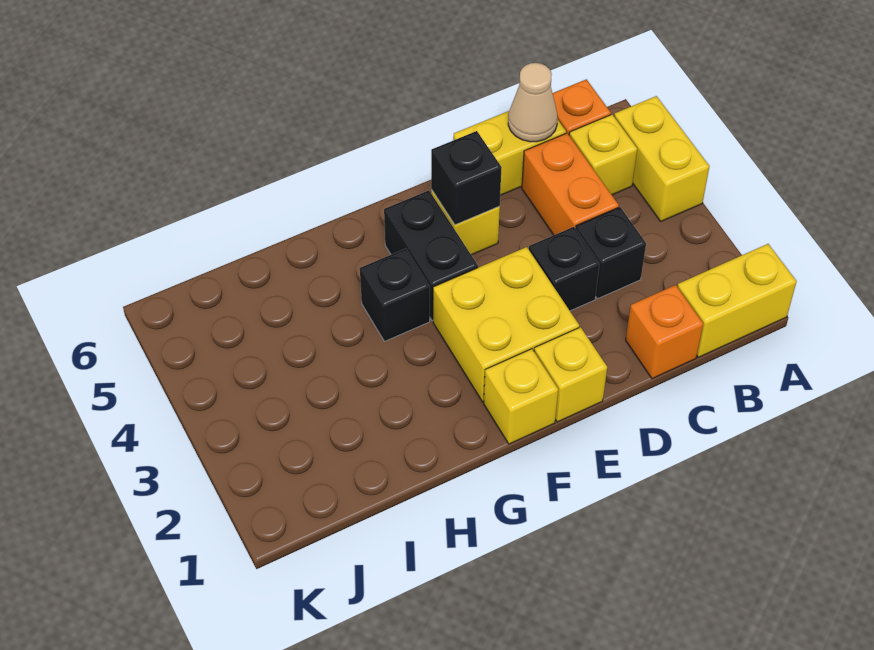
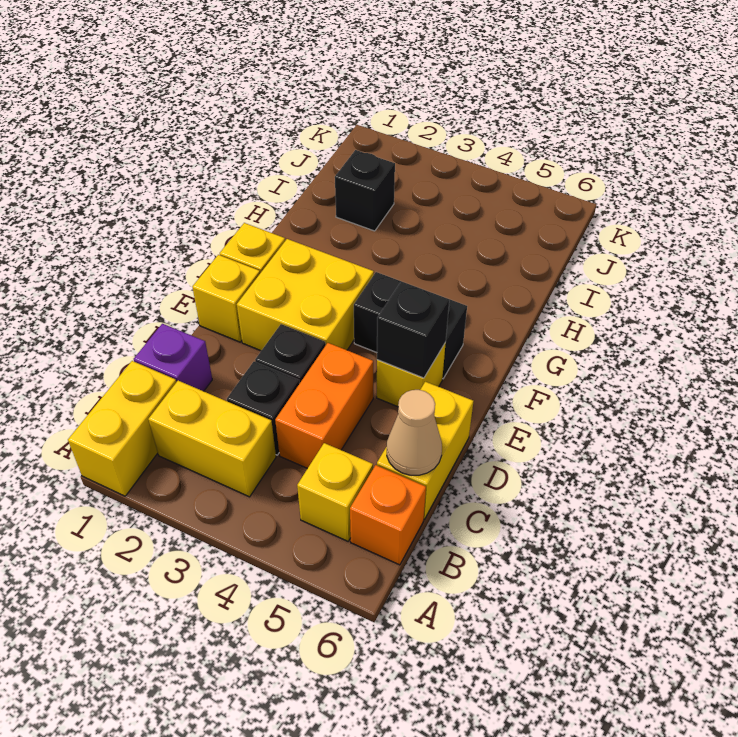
yellow brick A4:A5 level 1 -> yellow brick B2:B3 level 1
orange brick C1 level 1 -> purple brick C1 level 1
orange brick C4:C5 level 1 -> orange brick C4:D4 level 1
black brick G4 level 1 -> black brick I2 level 1

